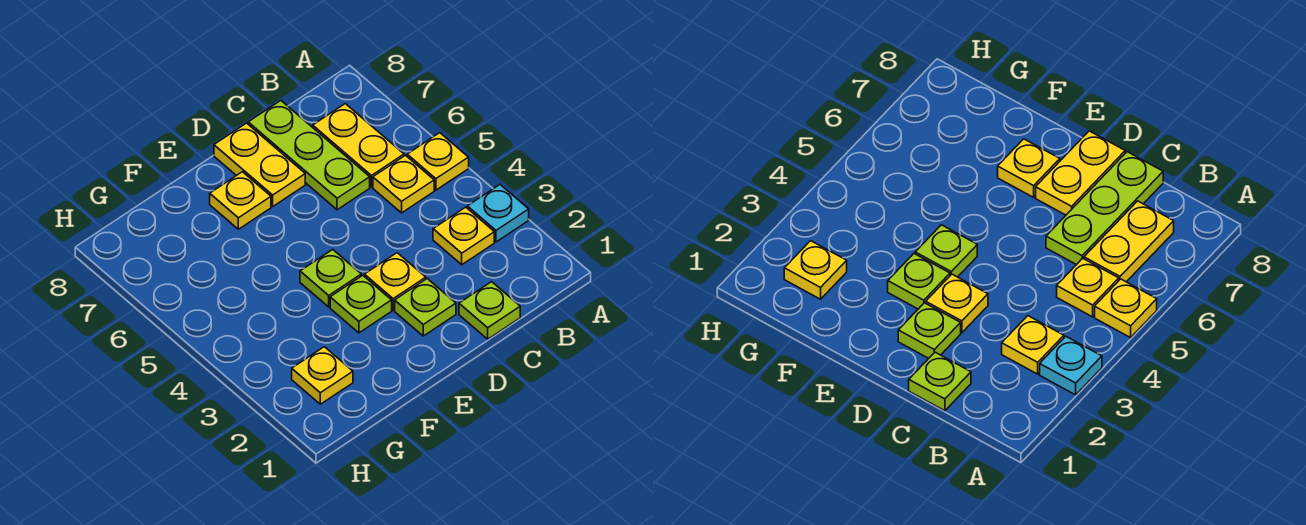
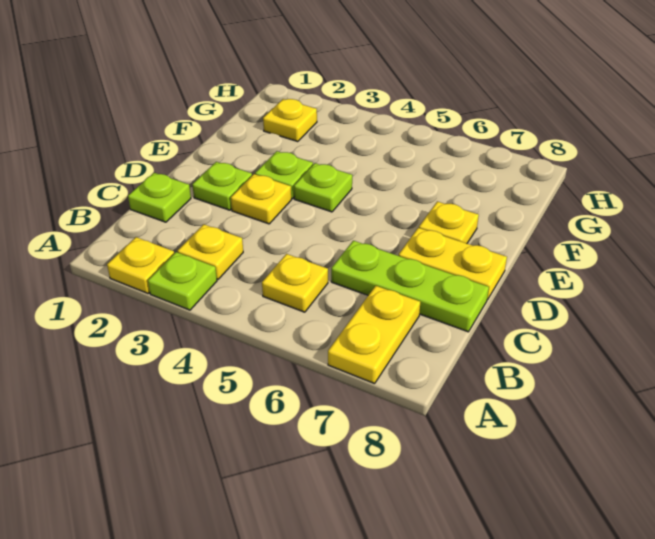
cyan plate A3 level 1 -> lime plate A3 level 1
yellow plate A5 level 1 -> yellow plate A2 level 1
yellow plate B6:B7 level 1 -> yellow plate A7:B7 level 1

